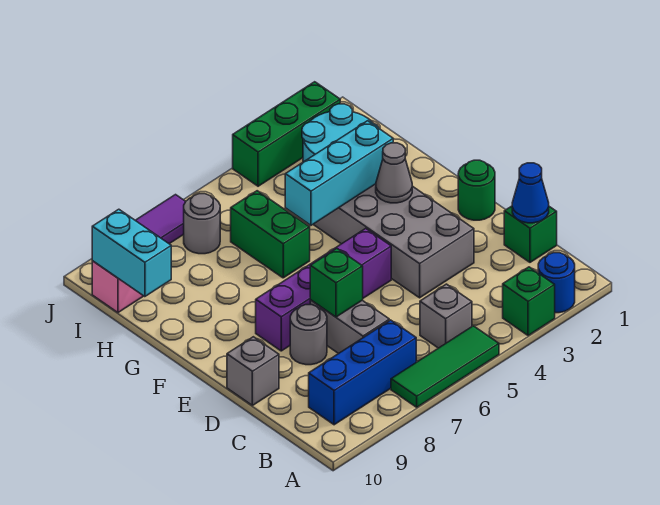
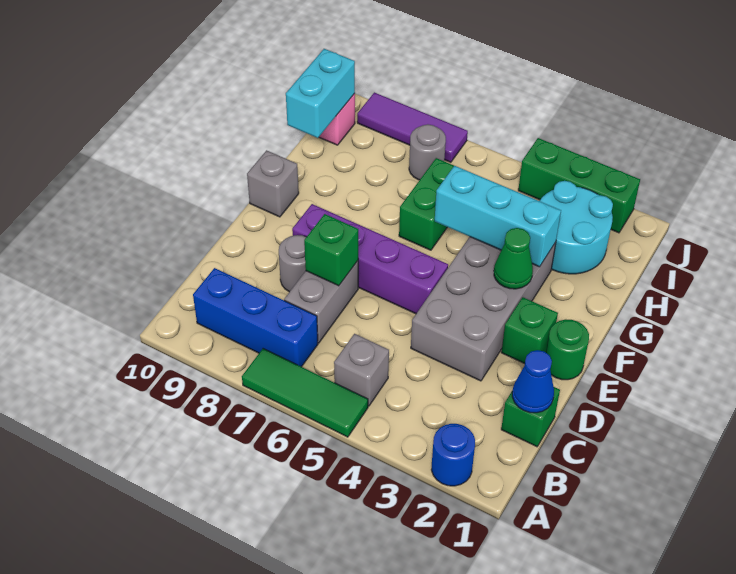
green brick A3 level 1 -> green brick E2 level 1
grey brick D10 level 1 -> grey brick F10 level 1
grey cone F3 level 2 -> green cone F3 level 2

